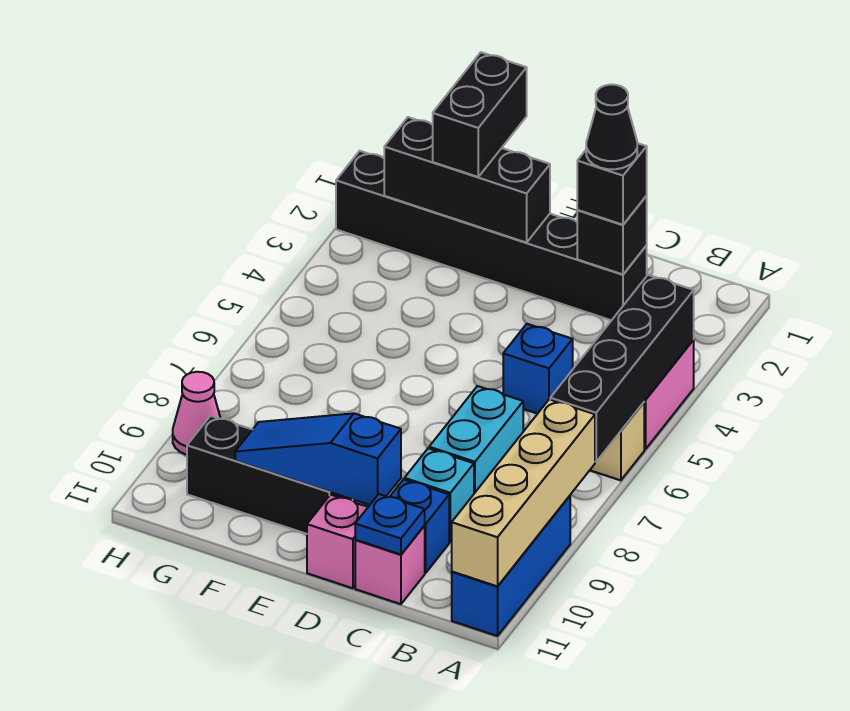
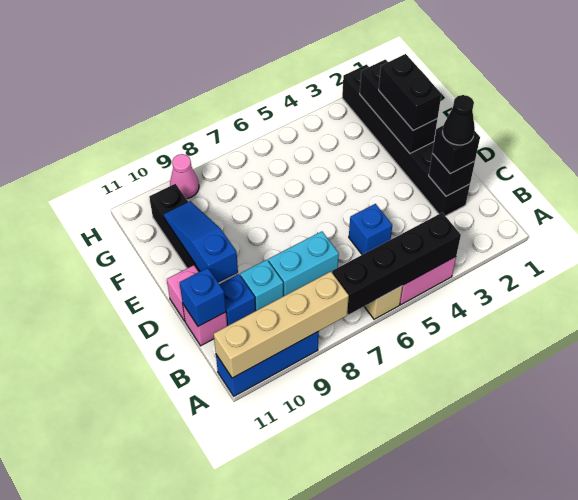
blue plate C11 level 2 -> blue brick C11 level 2
black brick F1:F2 level 3 -> black brick E2:F2 level 3

